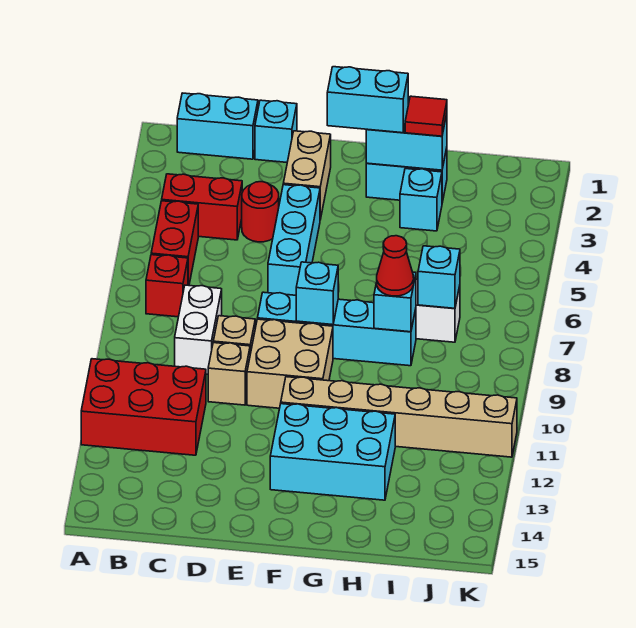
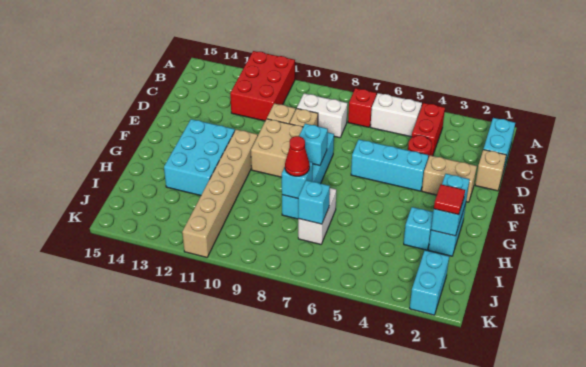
red brick B5:B6 level 1 -> white brick B5:B6 level 1
cyan brick D1 level 1 -> tan brick D1 level 1
cyan brick F2:G2 level 3 -> cyan brick J2:K2 level 1

